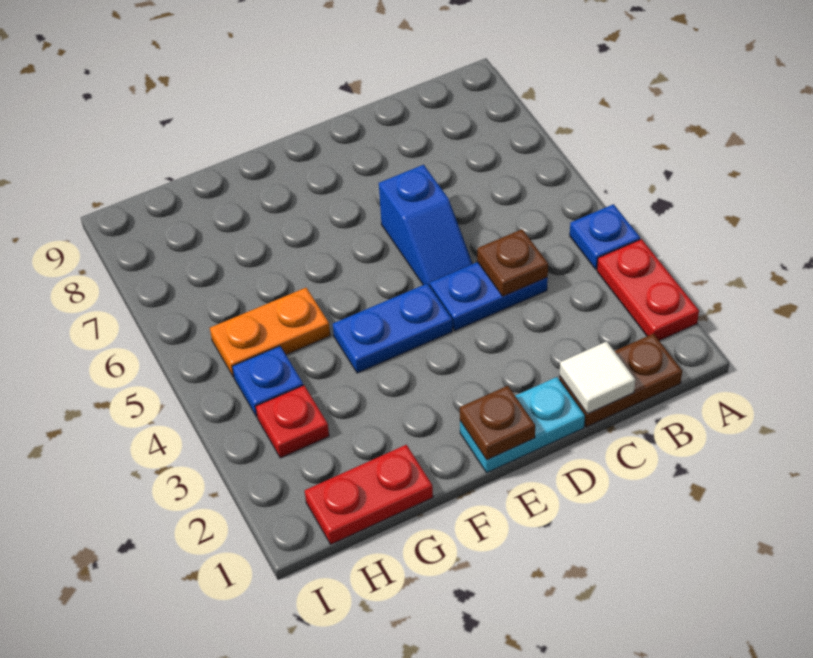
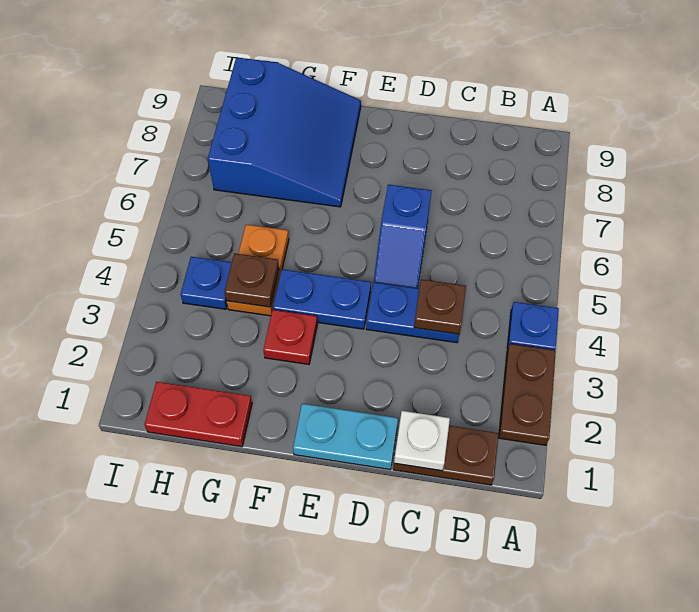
red plate A2:A3 level 1 -> brown plate A2:A3 level 1
white tile C1 level 2 -> white plate C1 level 2
brown plate E1 level 2 -> brown plate G4 level 2
none -> blue slope F7:H9 level 1 top H
orange plate G5:H5 level 1 -> orange plate G4:G5 level 1
red plate H3 level 1 -> red plate F3 level 1

